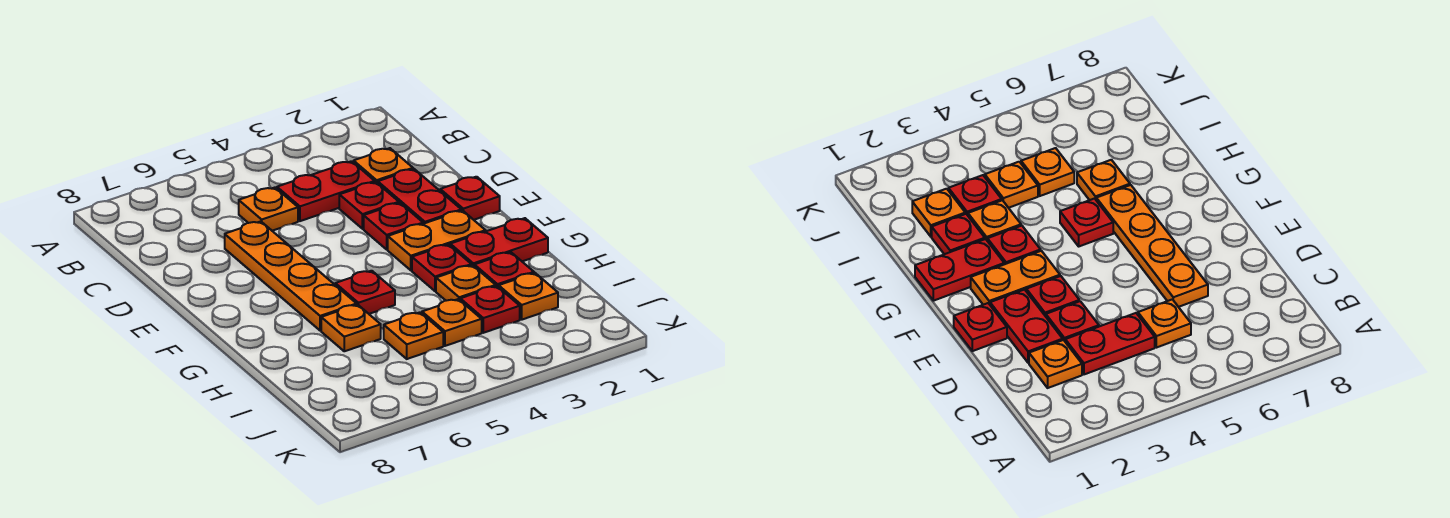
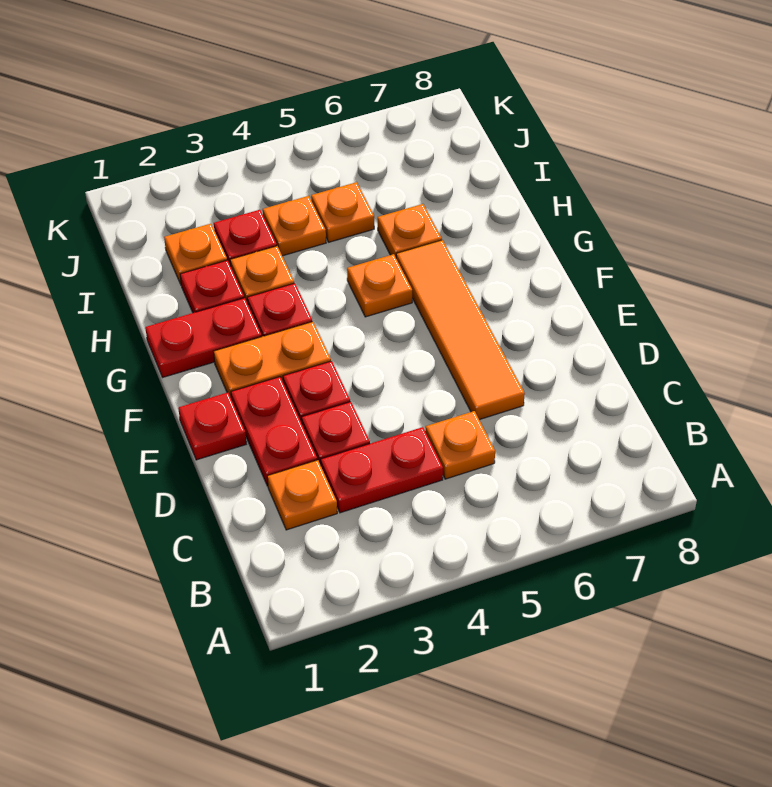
orange plate D6:G6 level 1 -> orange tile D6:G6 level 1
red plate G5 level 1 -> orange plate G5 level 1

